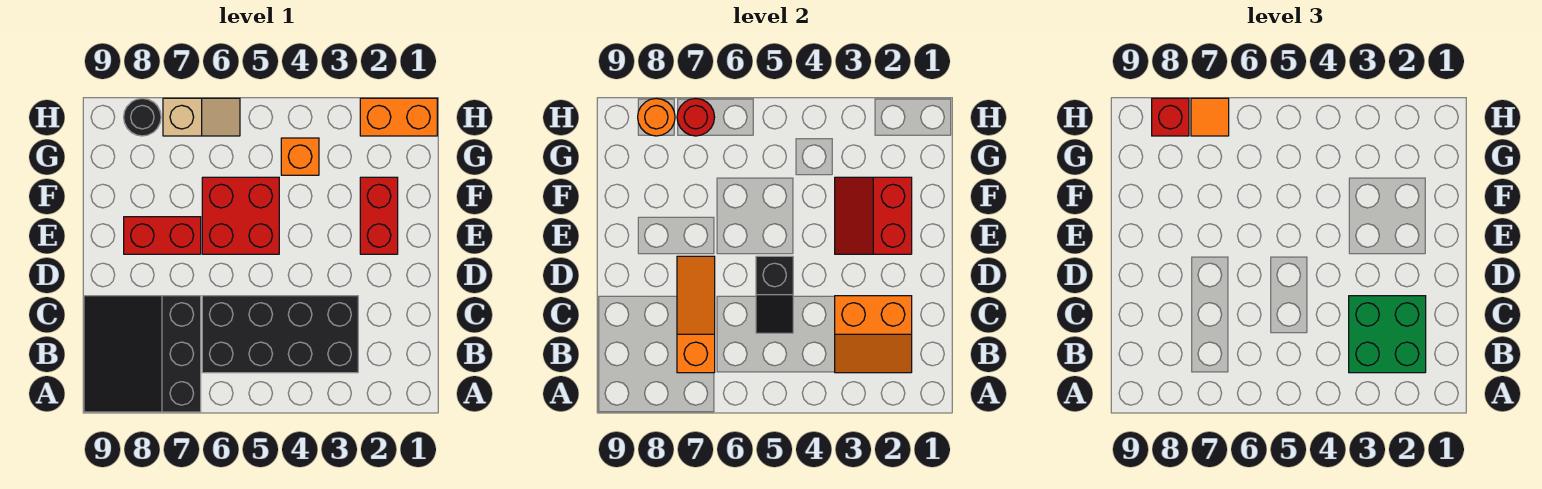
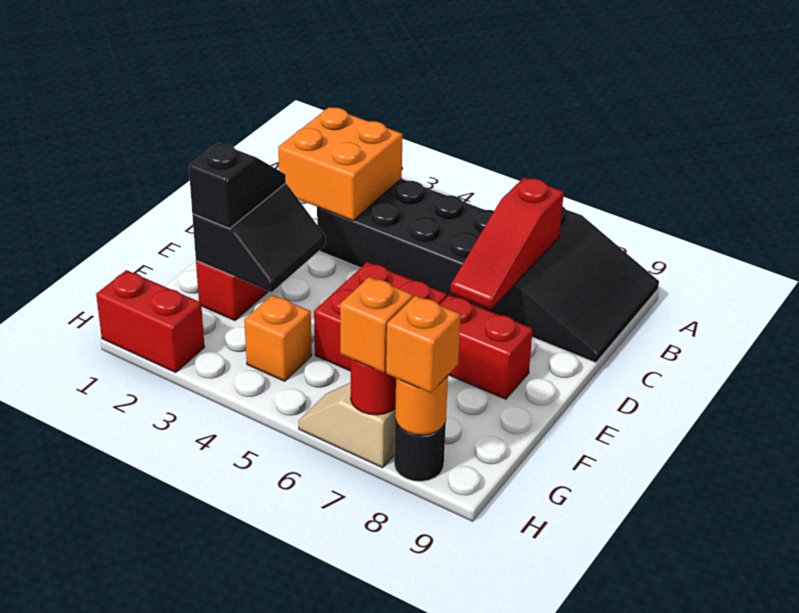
orange slope B2:C3 level 2 top C -> orange brick B2:C3 level 2
green brick B2:C3 level 3 -> none
orange slope B7:D7 level 2 top B -> red slope B7:D7 level 2 top B
black slope C5:D5 level 2 top D -> black slope E2:F2 level 3 top F
red slope E2:F3 level 2 top 2 -> black slope E2:F3 level 2 top 2
orange brick H1:H2 level 1 -> red brick H1:H2 level 1
orange tile H7 level 3 -> orange brick H7 level 3
red brick H8 level 3 -> orange brick H8 level 3

